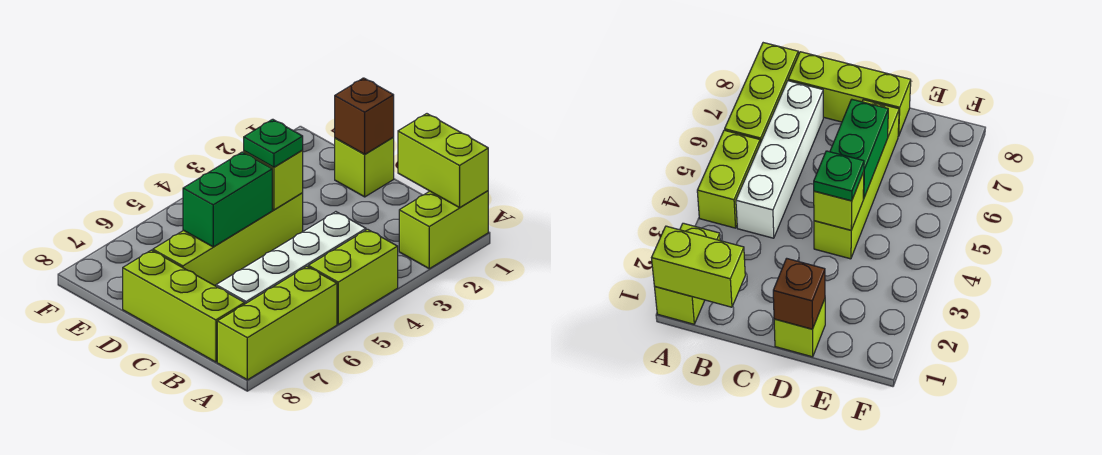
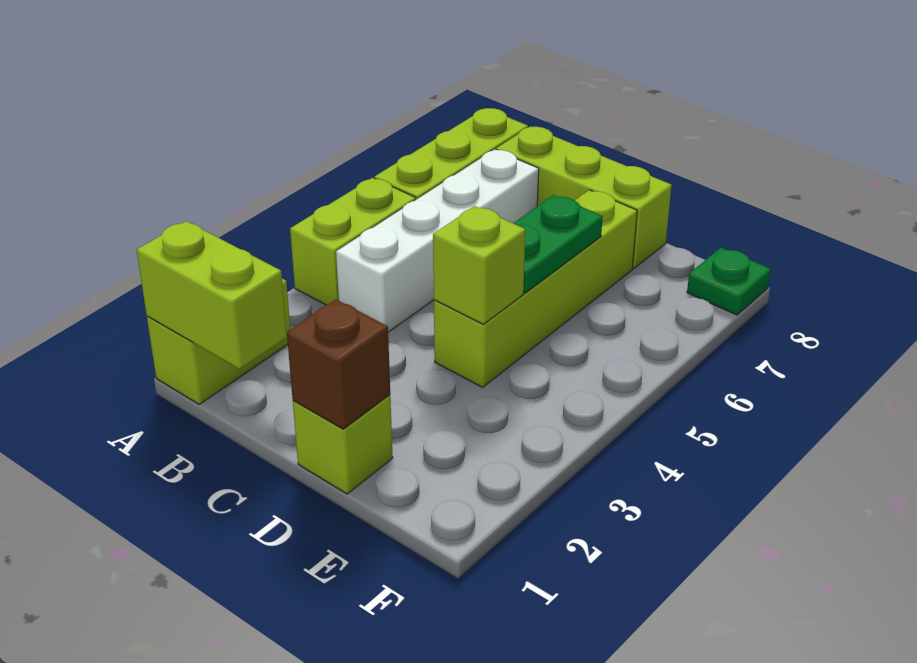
green plate D4 level 3 -> green plate F8 level 1
green brick D5:D6 level 2 -> green plate D5:D6 level 2

